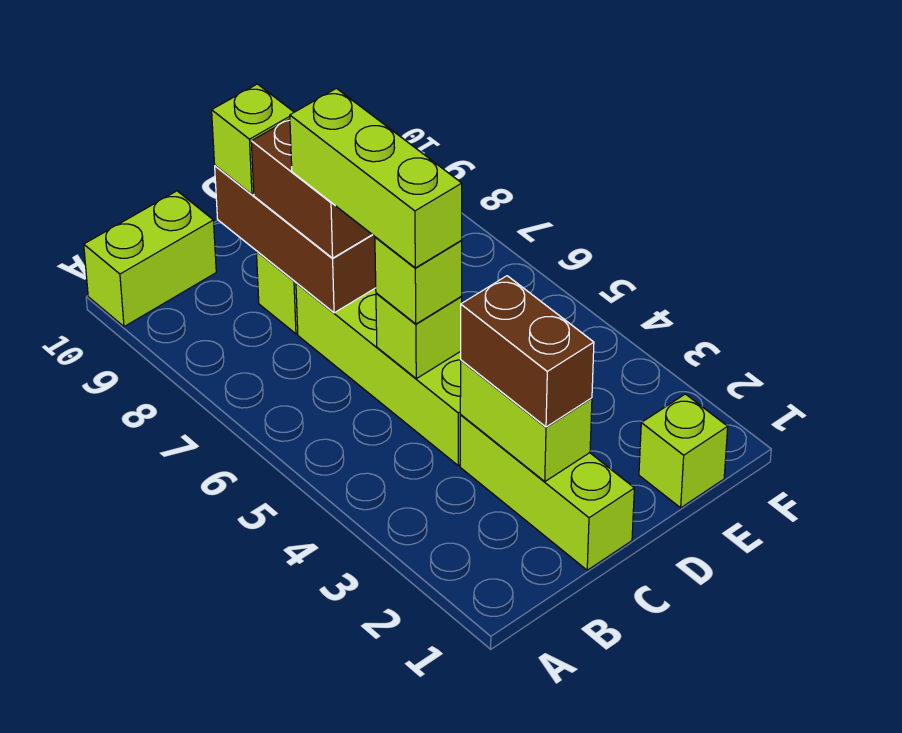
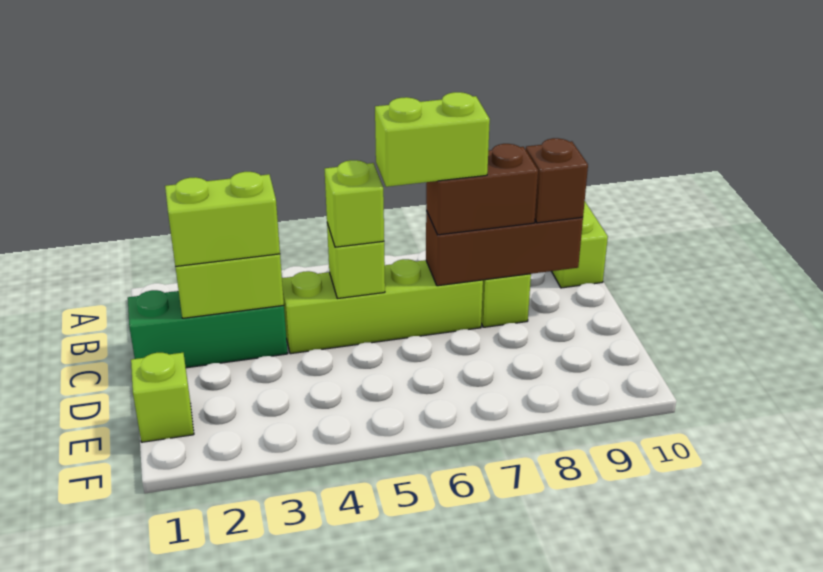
lime brick C1:C3 level 1 -> green brick C1:C3 level 1
brown brick C2:C3 level 3 -> lime brick C2:C3 level 3
lime brick C5:C7 level 4 -> lime brick C6:C7 level 4
lime brick C9 level 3 -> brown brick C9 level 3

